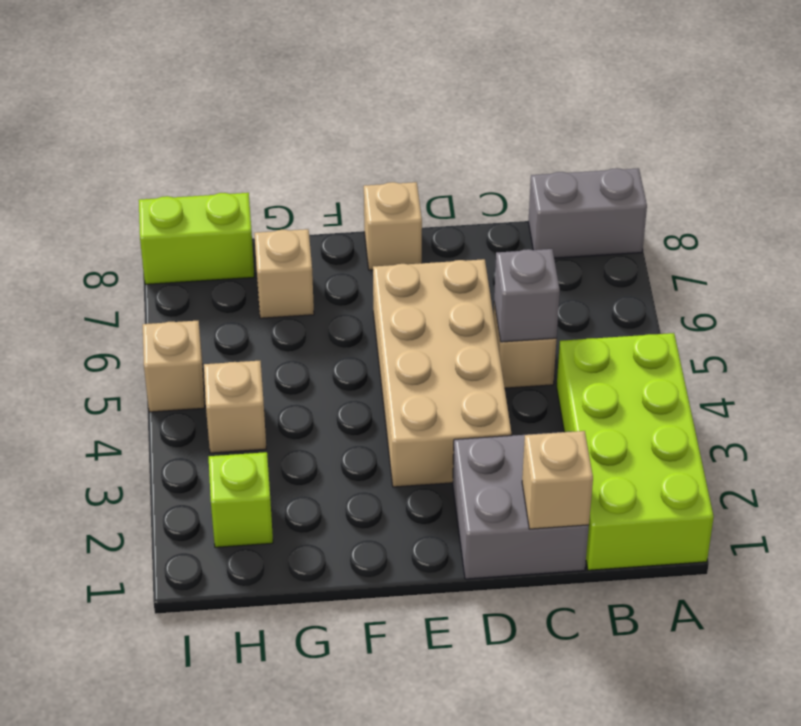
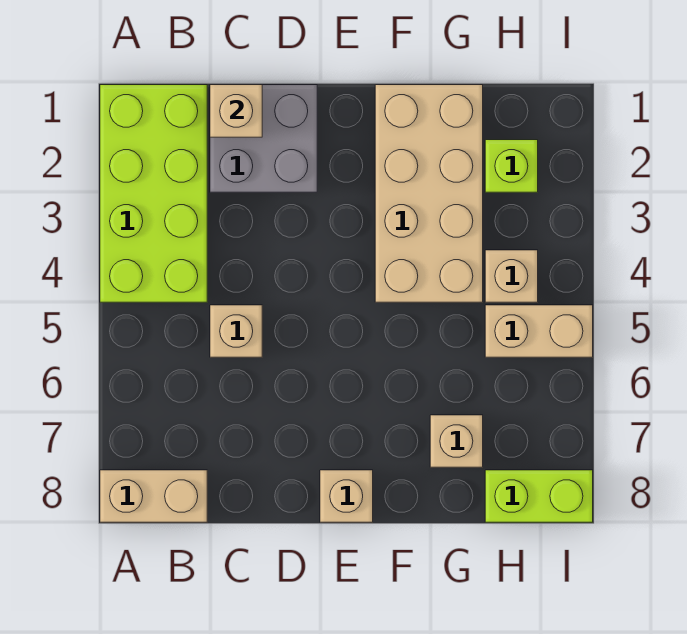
grey brick A8:B8 level 1 -> tan brick A8:B8 level 1
grey brick C5 level 2 -> none
tan brick D3:E6 level 1 -> tan brick F1:G4 level 1
tan brick I5 level 1 -> tan brick H5:I5 level 1

